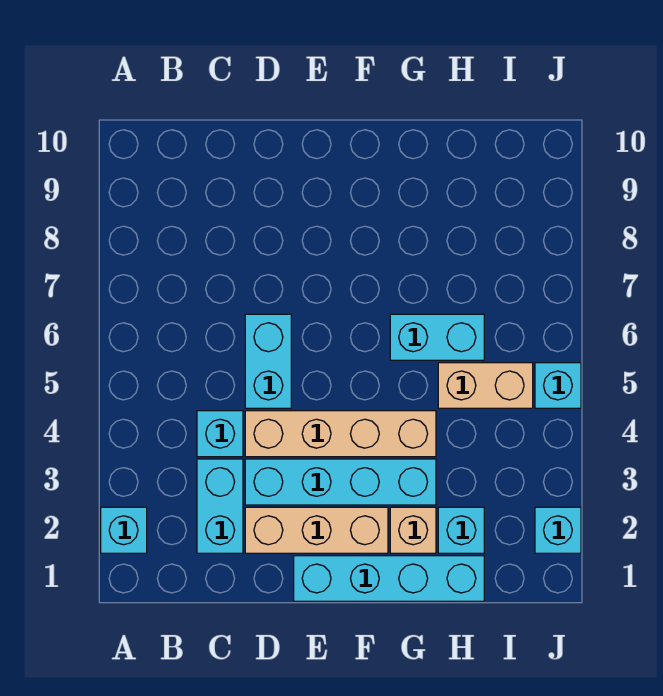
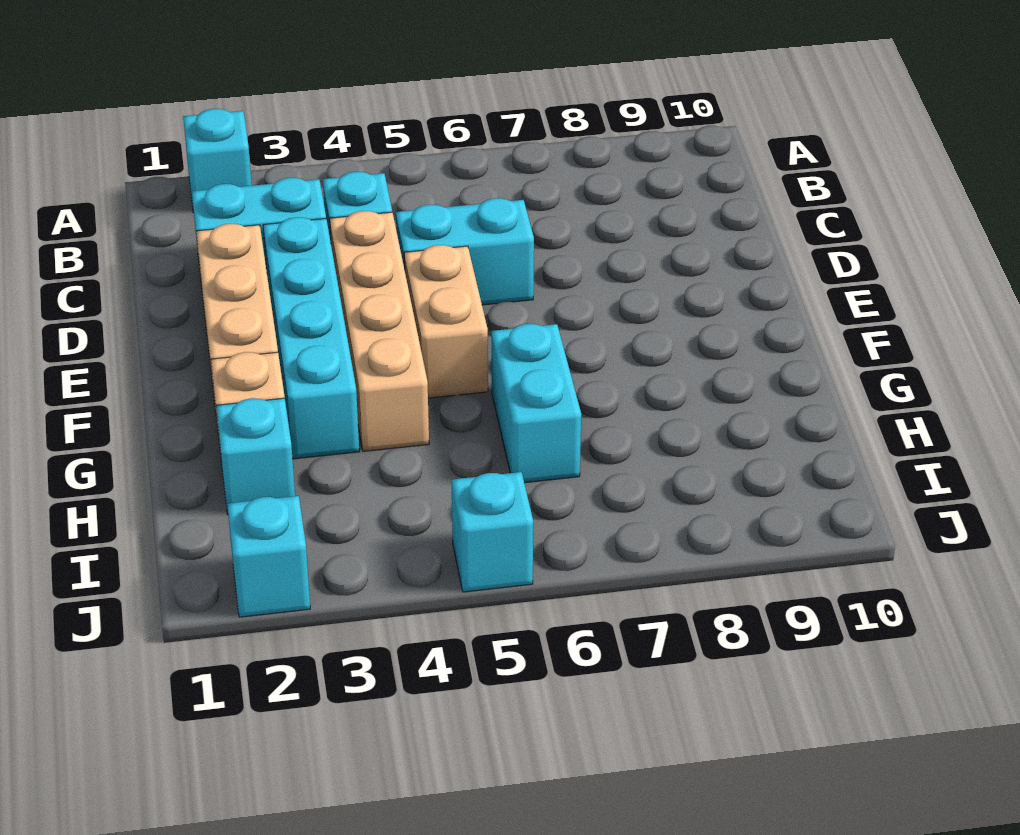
cyan brick E1:H1 level 1 -> none
tan brick H5:I5 level 1 -> tan brick E5:F5 level 1

